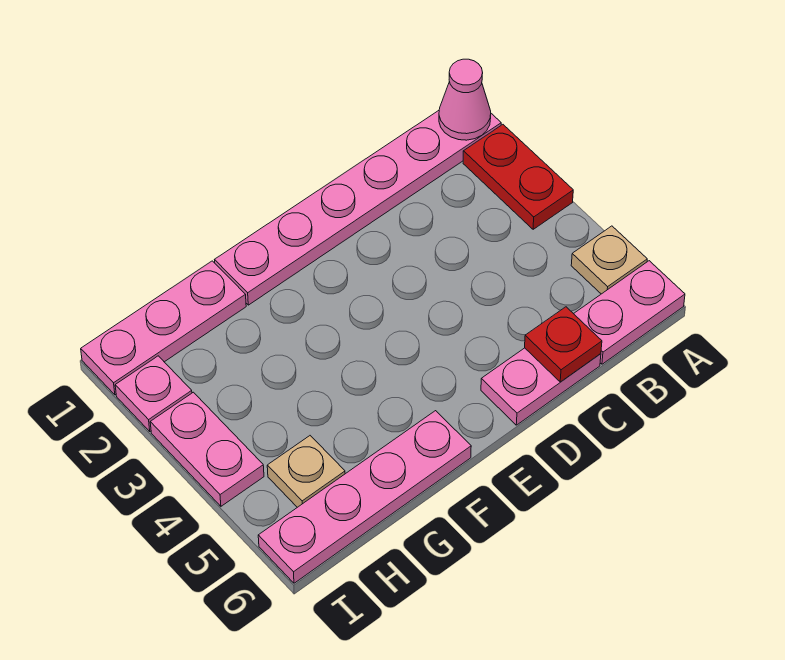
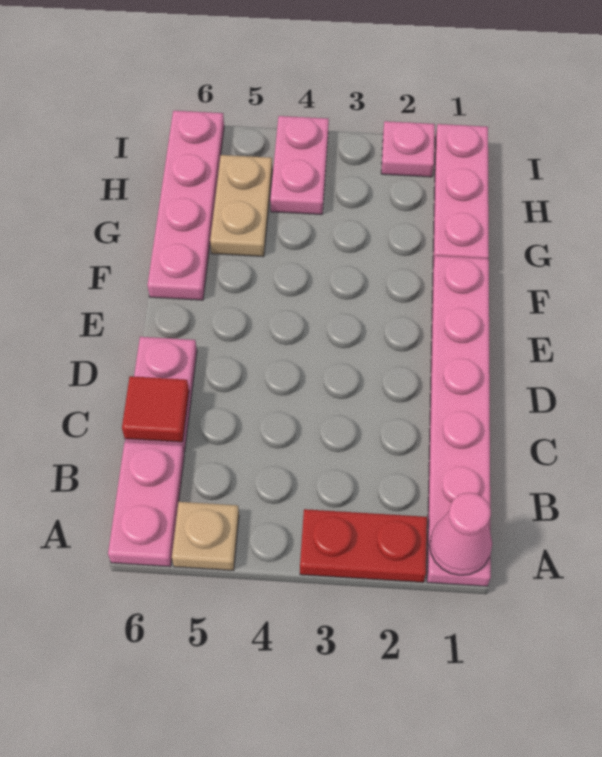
red plate C6 level 2 -> red tile C6 level 2
tan plate H5 level 1 -> tan plate G5:H5 level 1
pink plate I3:I4 level 1 -> pink plate H4:I4 level 1

